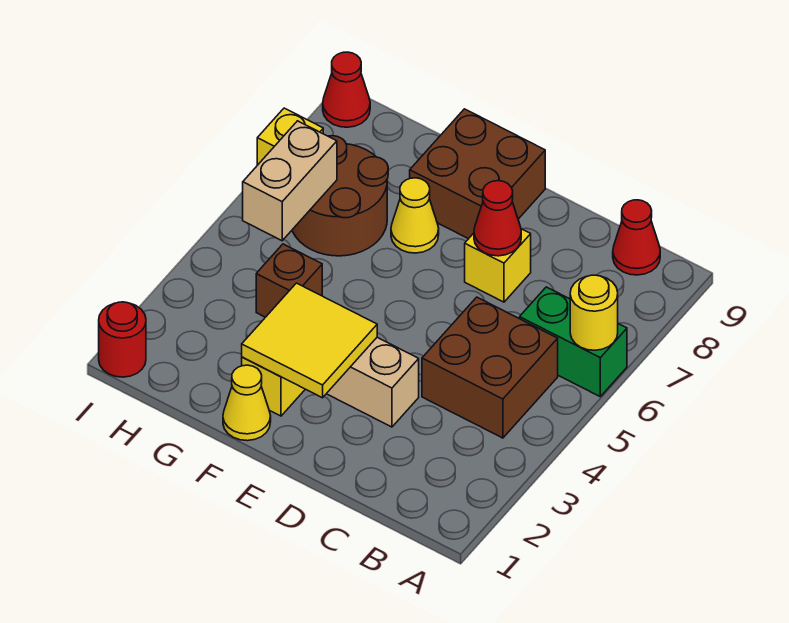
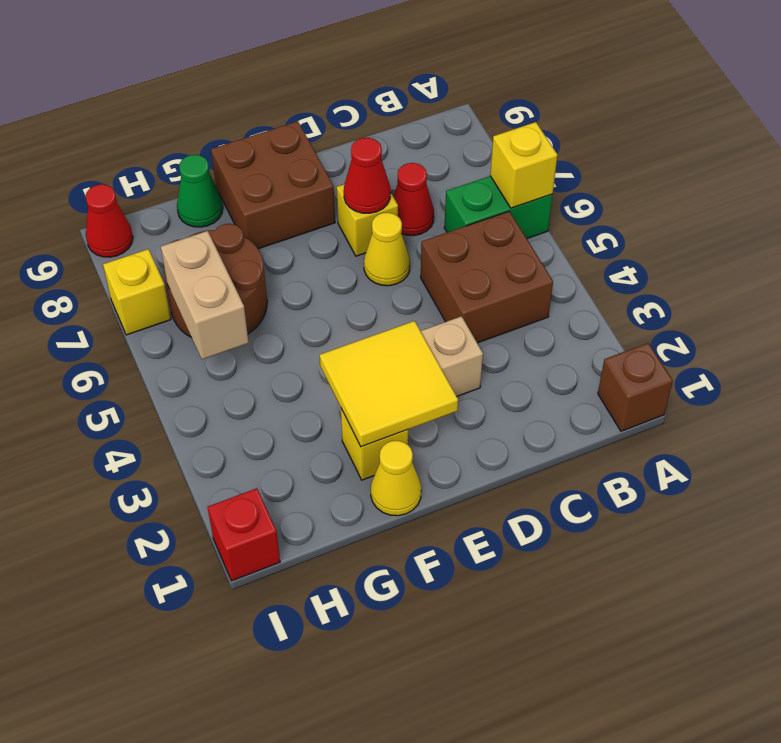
yellow round brick A6 level 2 -> yellow brick A6 level 2
red cone B9 level 1 -> red cone C7 level 1
yellow cone F7 level 1 -> yellow cone D6 level 1
brown brick G4 level 1 -> brown brick A1 level 1
none -> green cone G9 level 1
red round brick I1 level 1 -> red brick I1 level 1

